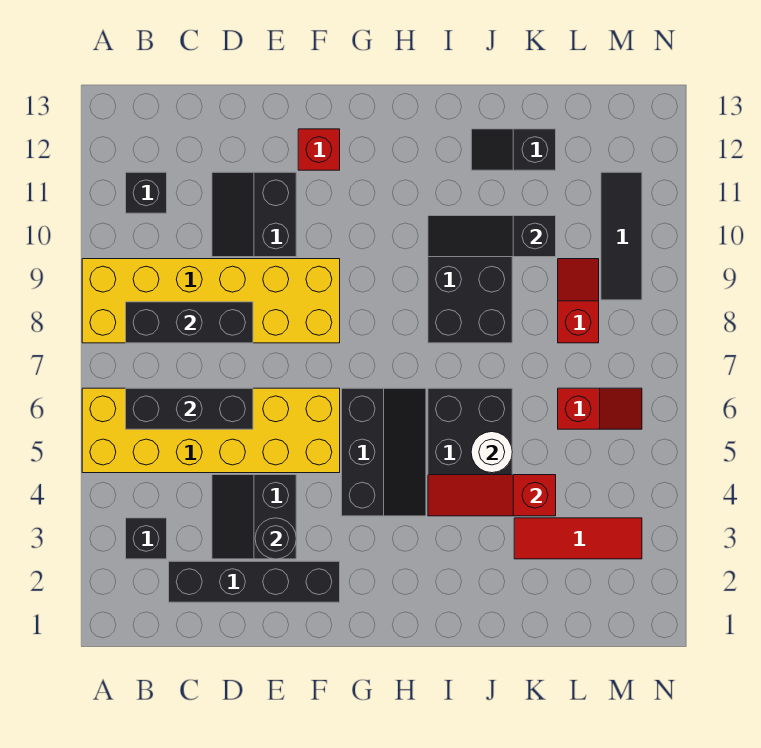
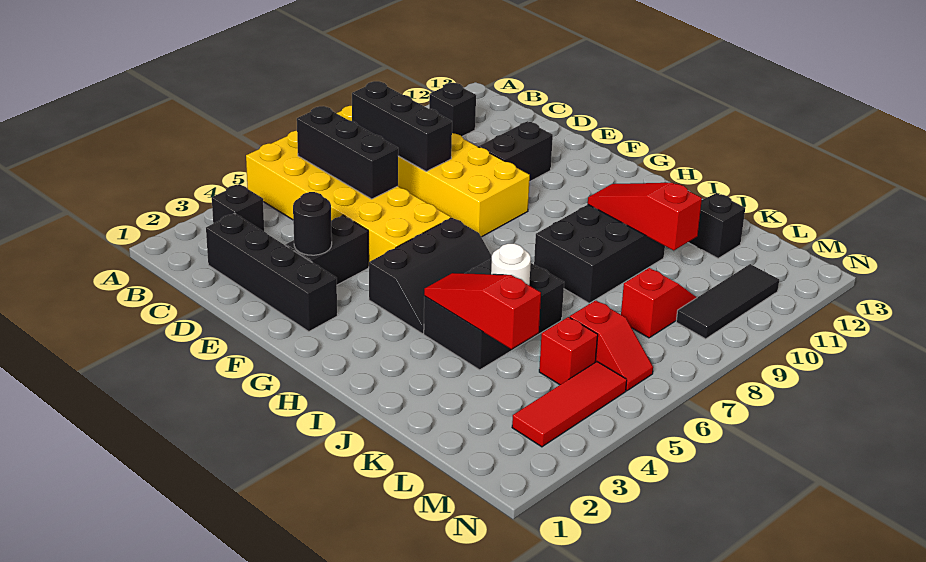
red brick F12 level 1 -> red brick L5 level 1
black slope I10:K10 level 2 top K -> red slope I10:K10 level 2 top K
red tile K3:M3 level 1 -> red tile M3:M5 level 1

